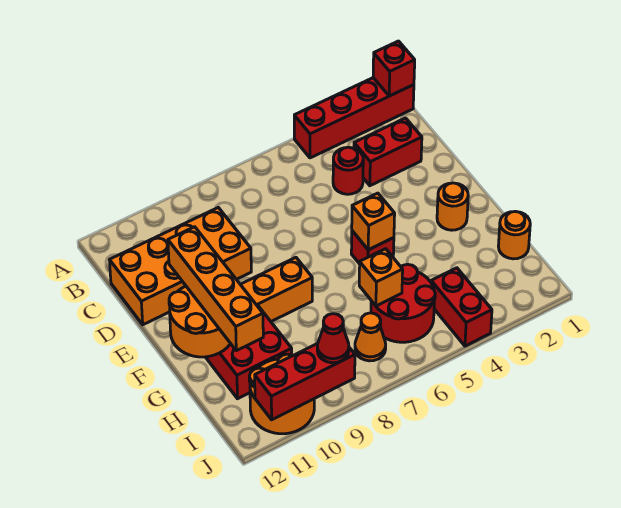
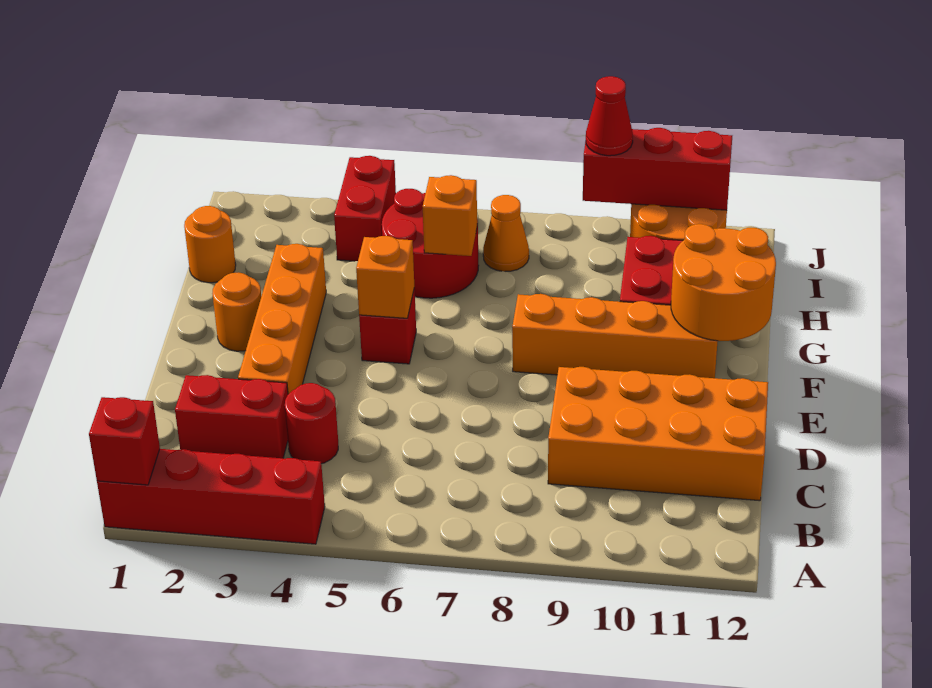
orange brick E11:H11 level 3 -> orange brick D3:G3 level 1

